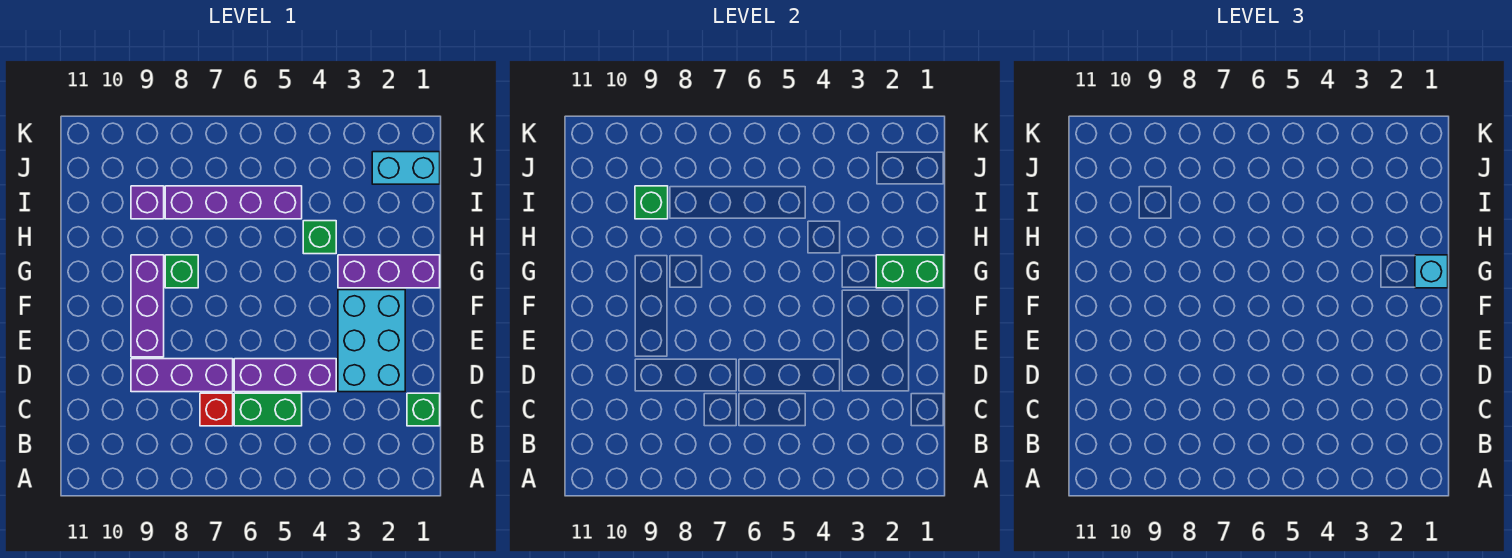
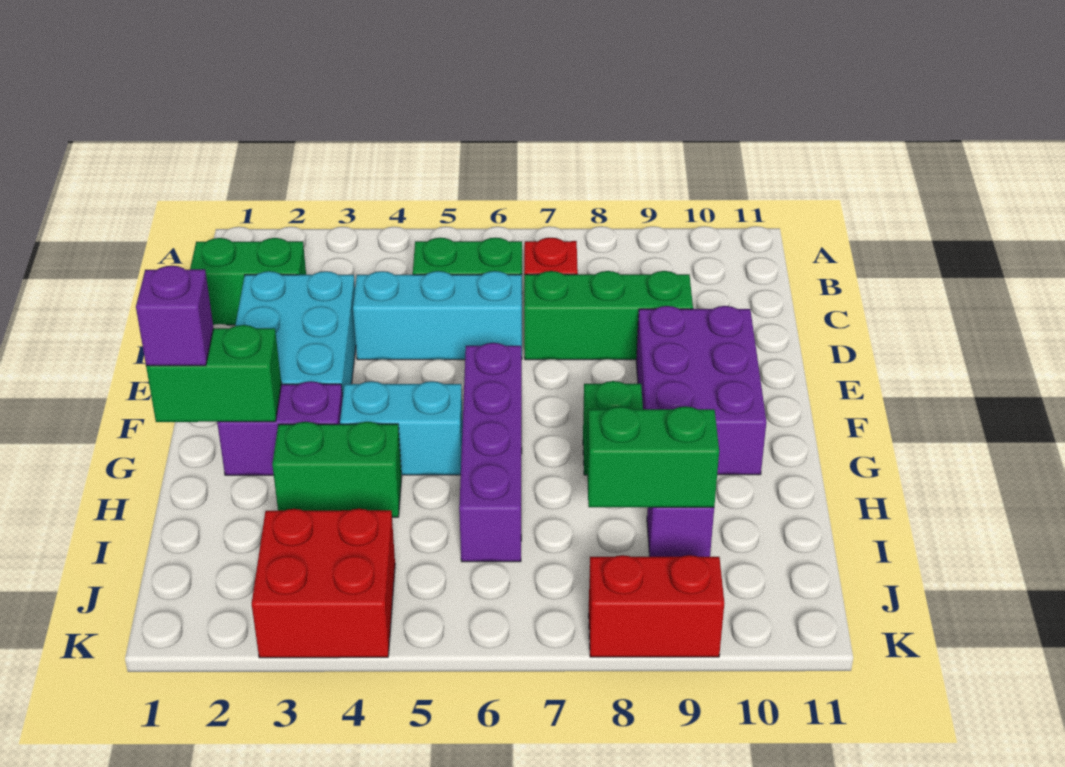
green brick C1 level 1 -> green brick C1:C2 level 1
purple brick D4:D6 level 1 -> cyan brick D4:D6 level 1
purple brick D7:D9 level 1 -> green brick D7:D9 level 1
purple brick E9:G9 level 1 -> purple brick E9:G10 level 1
purple brick G1:G3 level 1 -> purple brick G2:G3 level 1
cyan brick G1 level 3 -> purple brick G1 level 3
green brick H4 level 1 -> green brick H3:H4 level 1
purple brick I5:I8 level 1 -> purple brick F6:I6 level 1
green brick I9 level 2 -> green brick I8:I9 level 2
cyan brick J1:J2 level 1 -> cyan brick G4:G5 level 1
none -> red brick J3:K4 level 1
none -> red brick K8:K9 level 1

